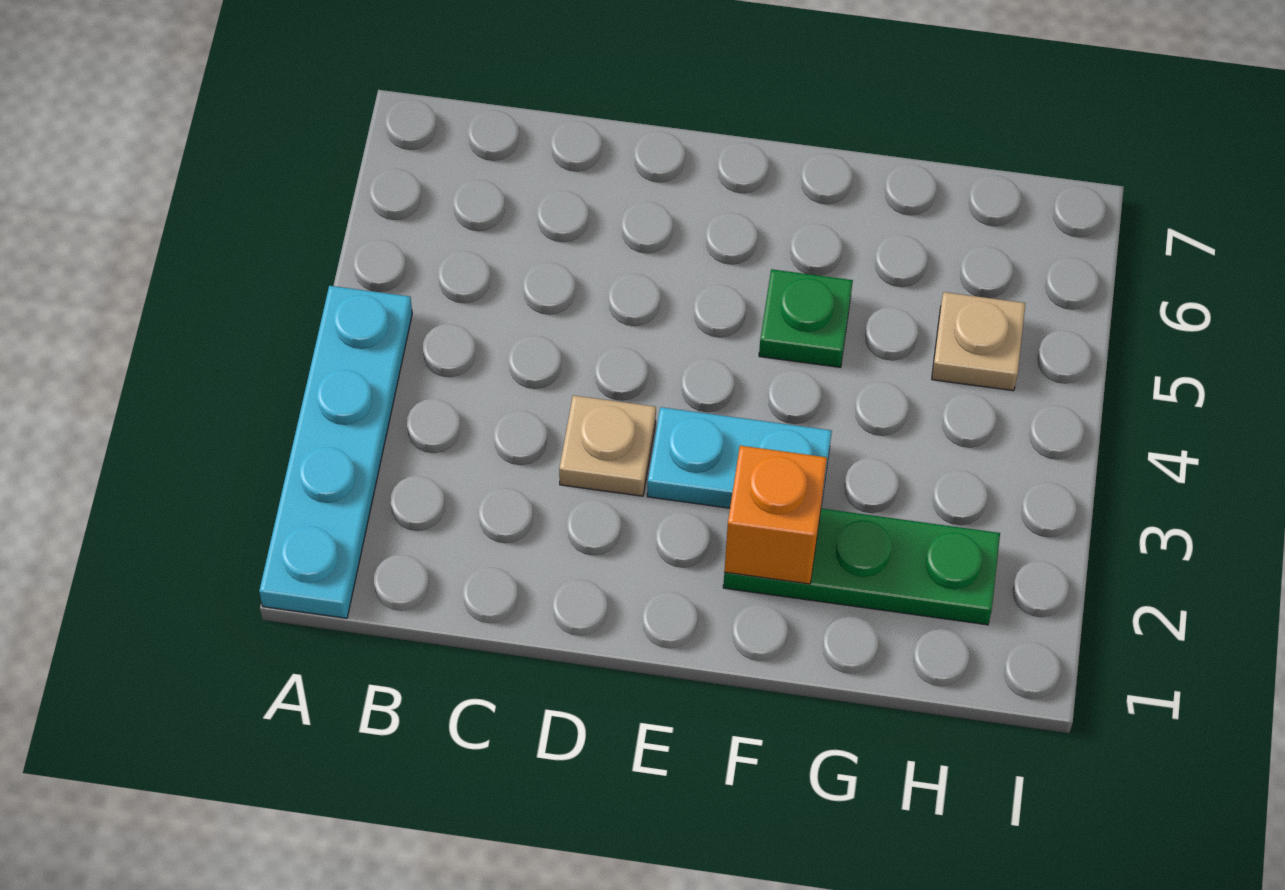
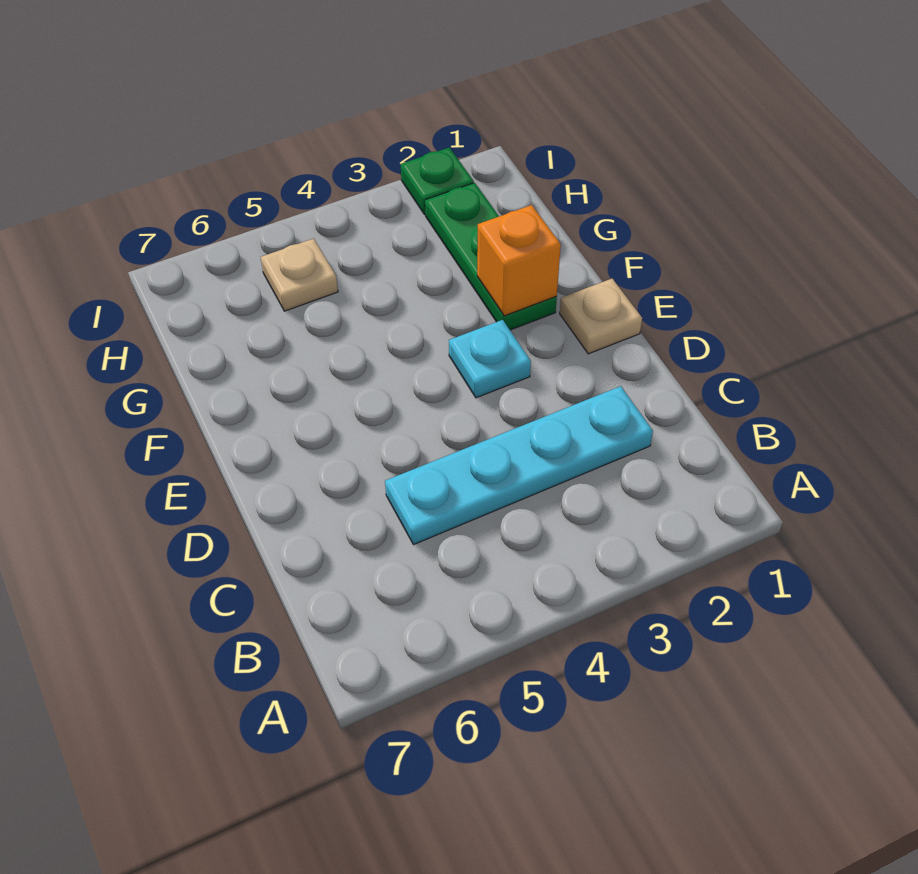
cyan plate A1:A4 level 1 -> cyan plate C2:C5 level 1
tan plate D3 level 1 -> tan plate E1 level 1
cyan plate E3:F3 level 1 -> cyan plate E3 level 1
green plate F5 level 1 -> green plate I2 level 1

